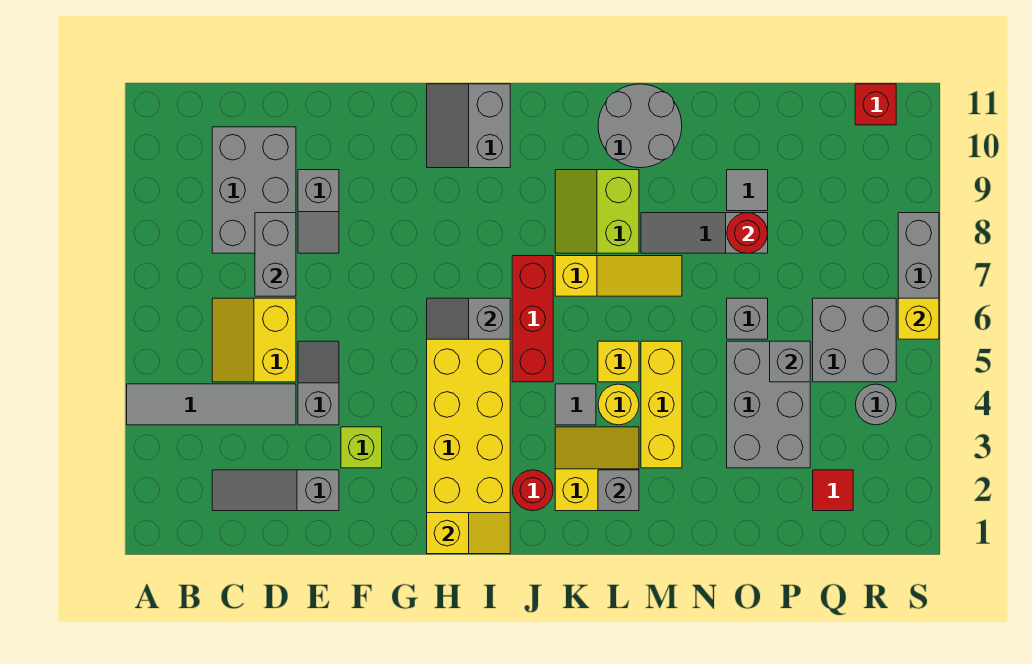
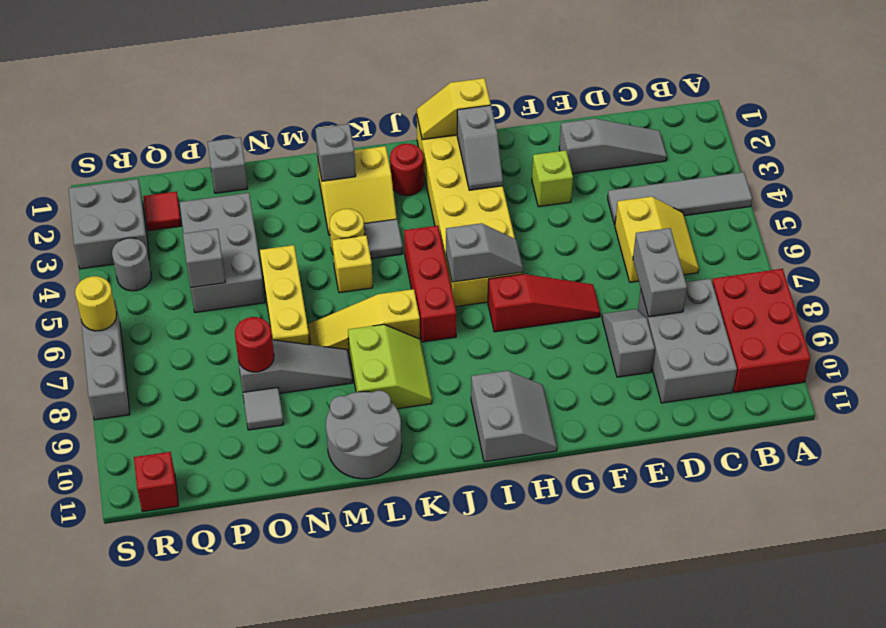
none -> red brick A8:B10 level 1
grey slope E4:E5 level 1 top 4 -> grey slope H2:H3 level 2 top 2
none -> red slope F7:H7 level 1 top H
yellow brick M3:M5 level 1 -> yellow brick N5:N7 level 1
grey brick O6 level 1 -> grey brick O1 level 1
grey brick Q5:R6 level 1 -> grey brick R2:S3 level 1
yellow brick S6 level 2 -> yellow round brick S6 level 2

